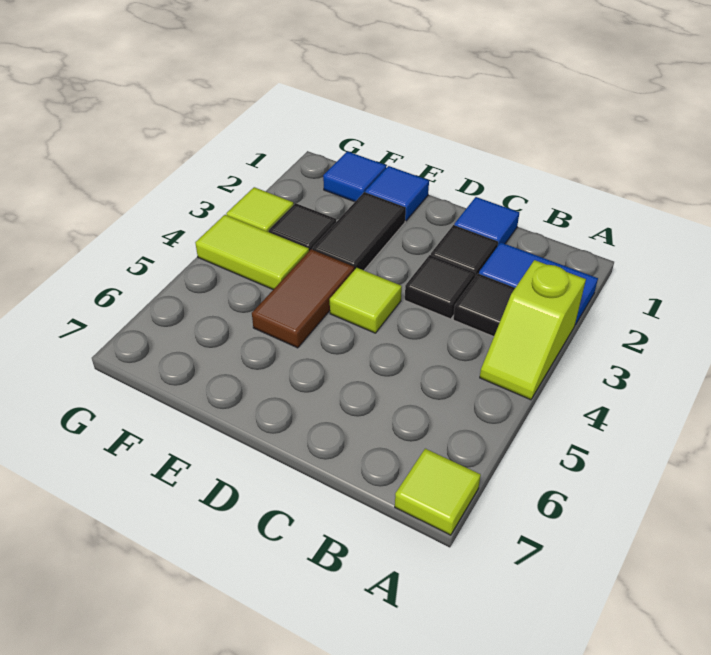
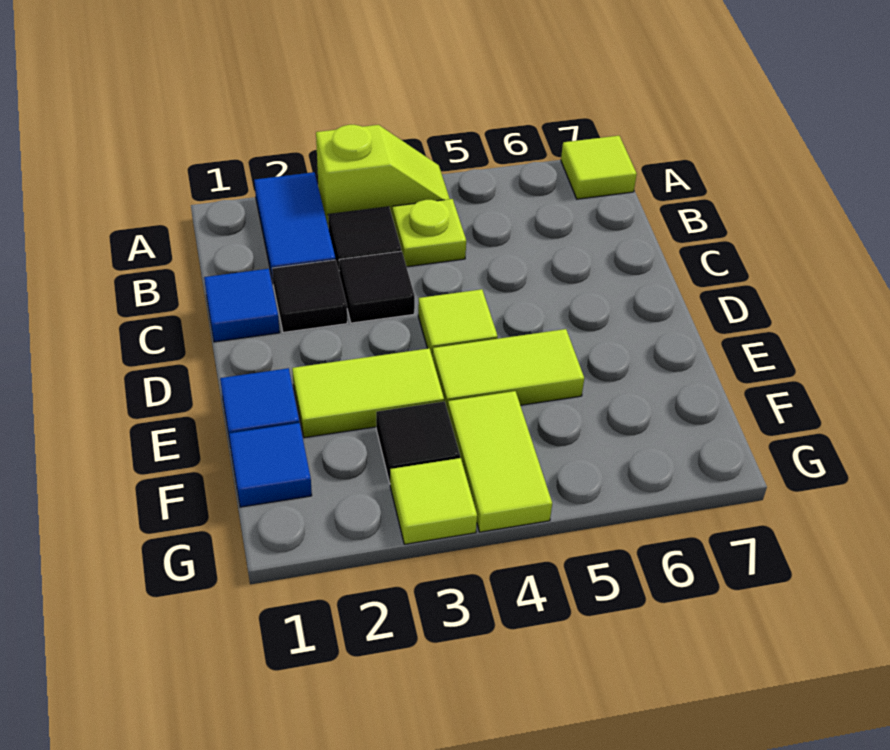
none -> lime plate B4 level 1
black tile E2:E3 level 1 -> lime tile E2:E3 level 1
brown tile E4:E5 level 1 -> lime tile E4:E5 level 1

